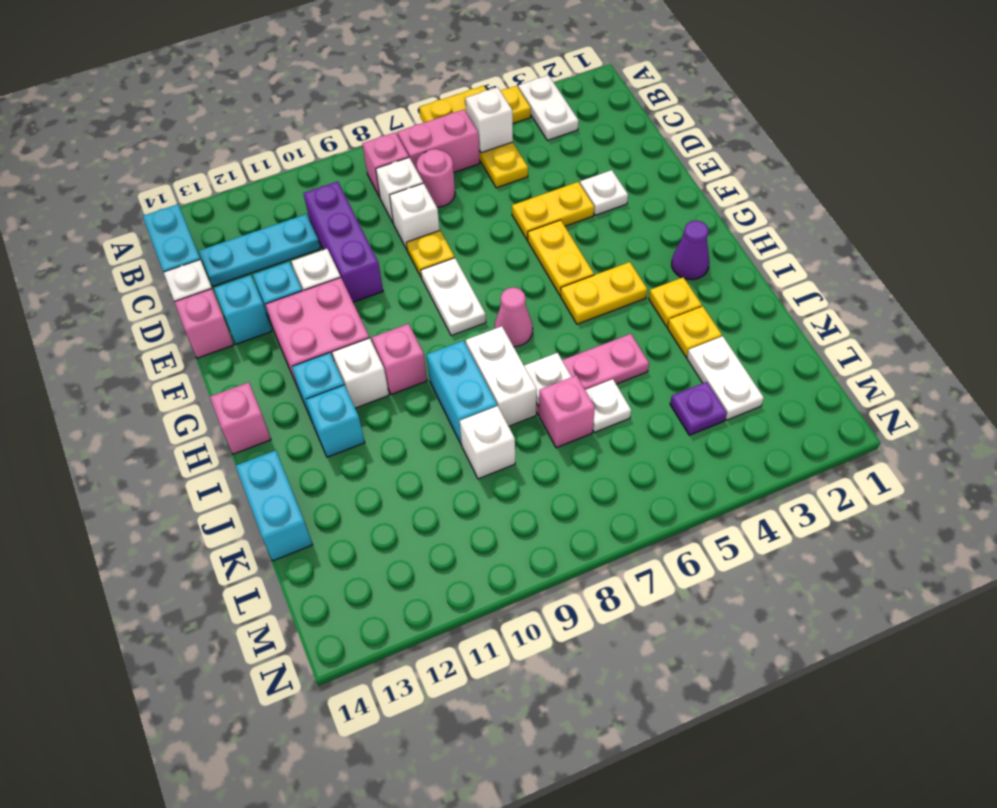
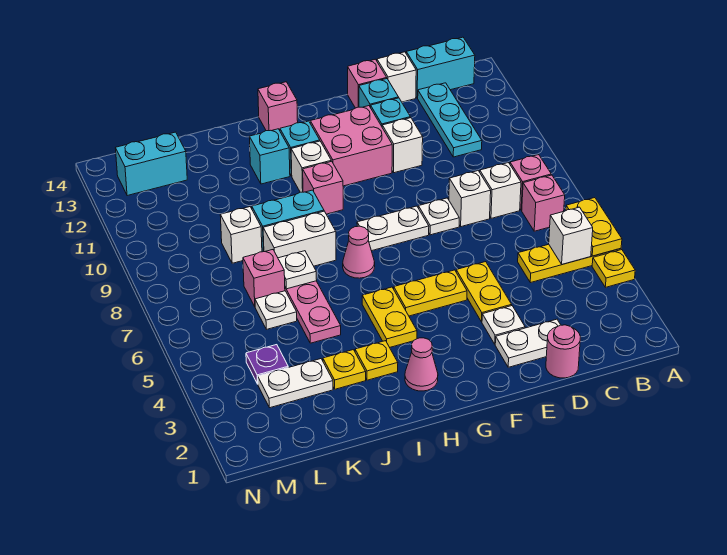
white plate A3:B3 level 1 -> white plate D2:E2 level 1
pink brick B6:B7 level 1 -> pink brick B7 level 1
pink round brick C7 level 1 -> pink round brick D1 level 1
purple brick C10:E10 level 1 -> none
yellow plate E8 level 1 -> white plate E8 level 1
purple cone H2 level 1 -> pink cone H2 level 1
cyan brick J14:K14 level 1 -> cyan brick L13:M13 level 1

